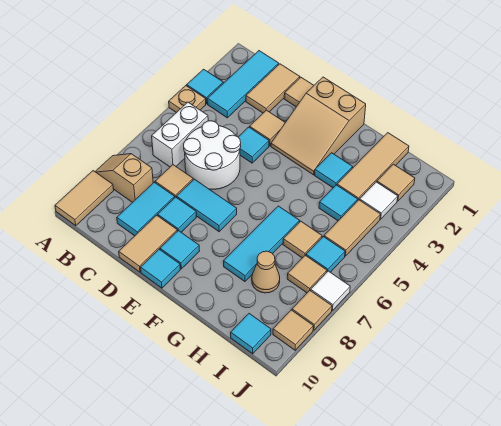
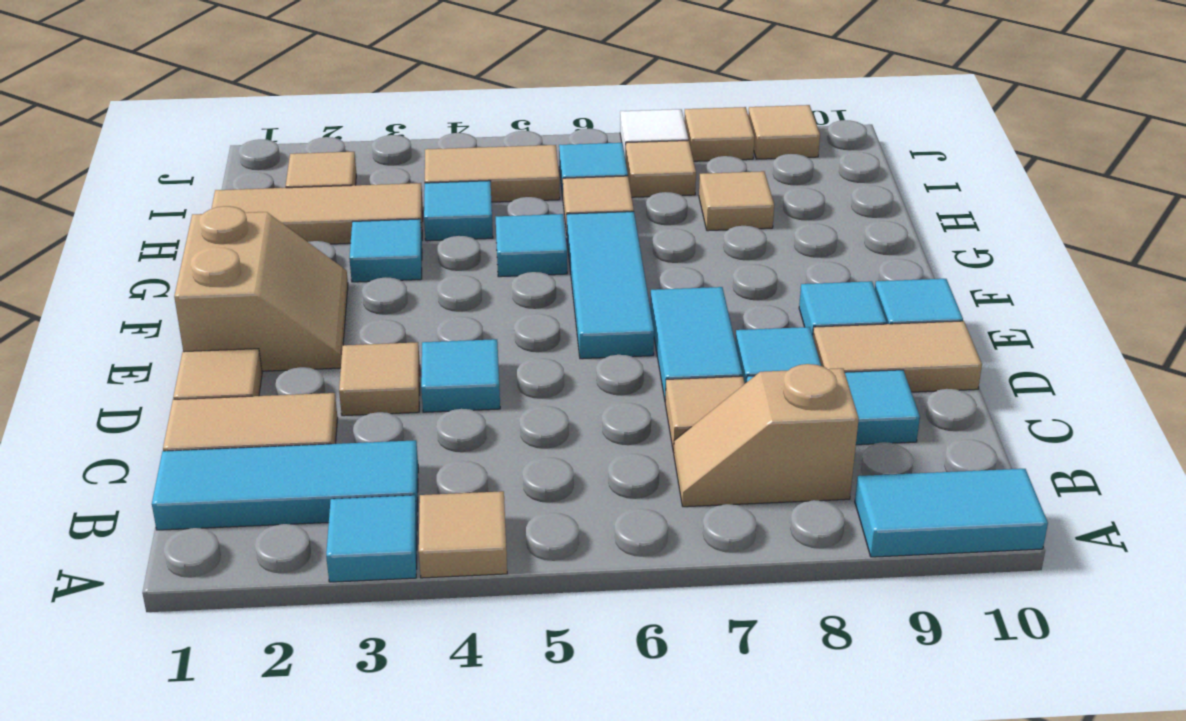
tan plate A4 level 1 -> tan tile A4 level 1
tan slope A8:B8 level 1 top B -> tan slope B7:B8 level 1 top 8
tan tile A9:A10 level 1 -> cyan tile A9:A10 level 1
white brick B5:B6 level 1 -> none
white round brick C5:D6 level 1 -> none
tan slope E1:F3 level 1 top 1 -> tan slope E1:F2 level 1 top 1
cyan tile G6:G8 level 1 -> cyan tile E6:G6 level 1
tan cone H8 level 1 -> tan tile H8 level 1
white tile I3 level 1 -> none
cyan tile I10 level 1 -> cyan tile G5 level 1

